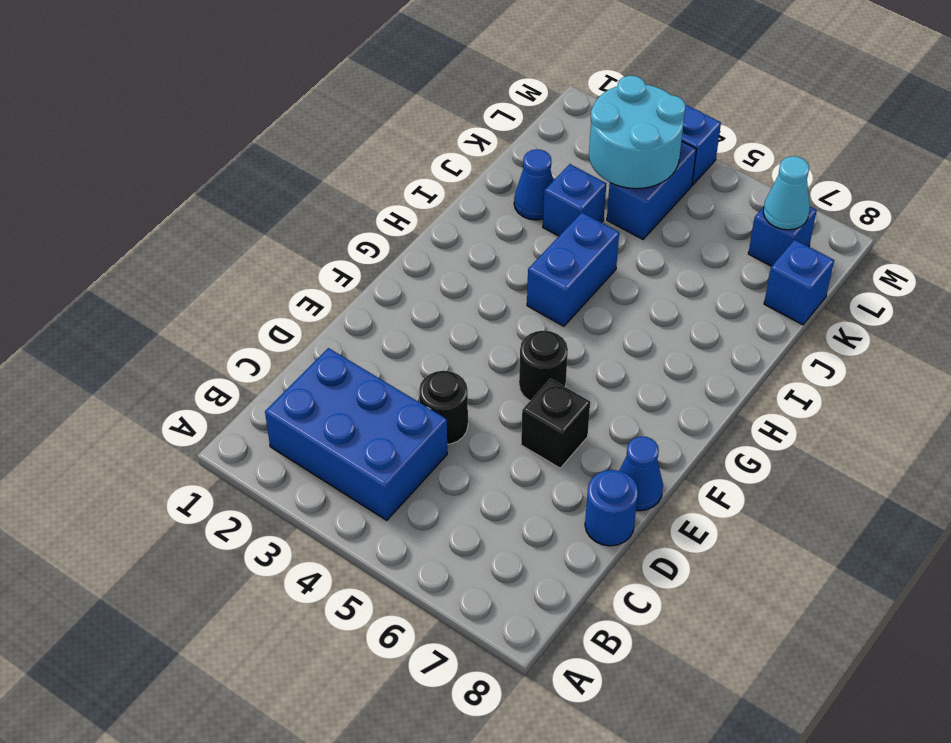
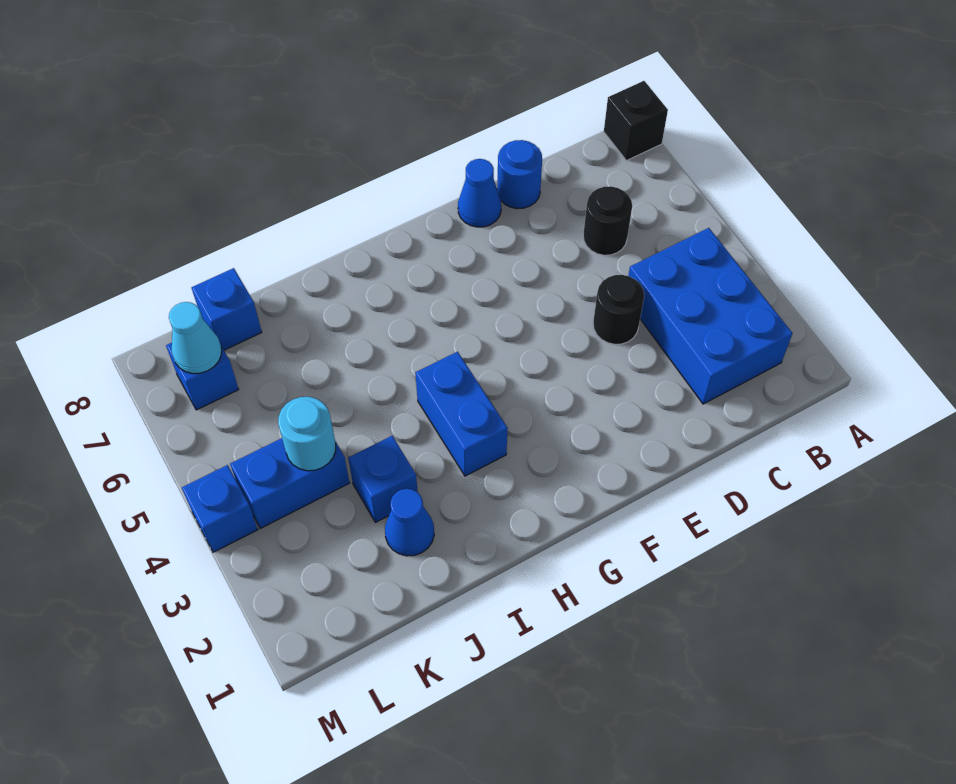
black brick E6 level 1 -> black brick A8 level 1
black round brick F5 level 1 -> black round brick C6 level 1
blue brick H4:I4 level 1 -> blue brick H3:H4 level 1
cyan round brick K3:L4 level 2 -> cyan round brick K4 level 2

